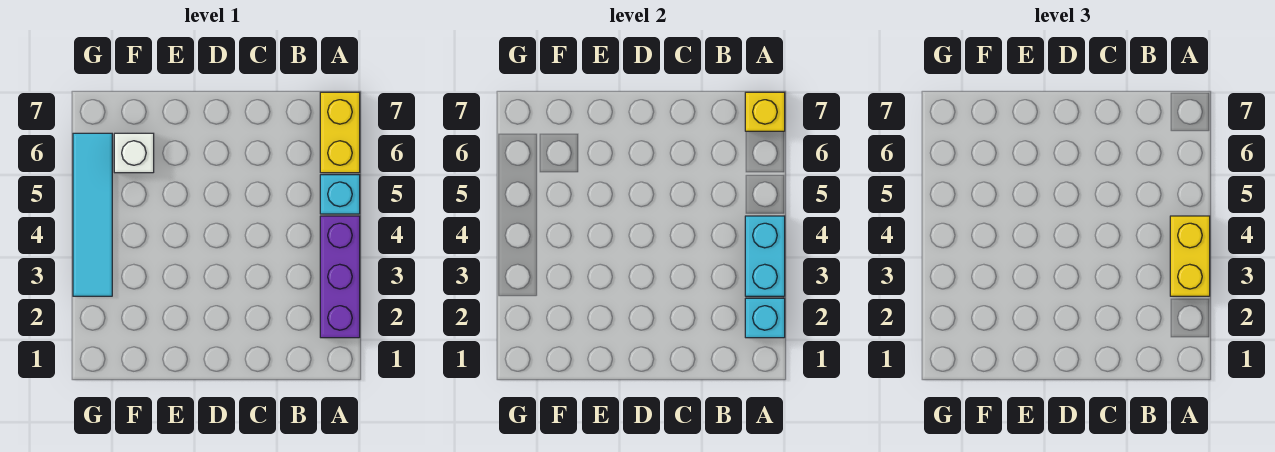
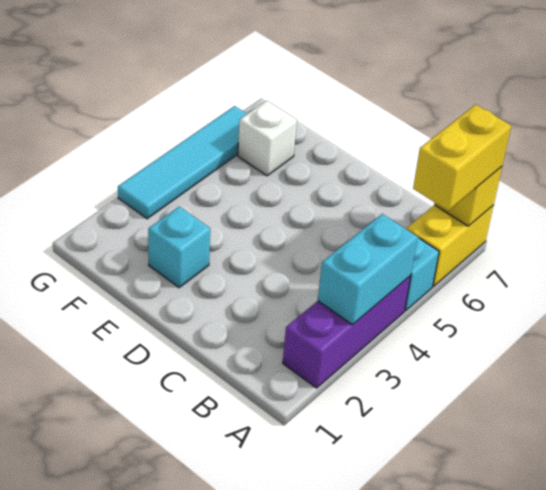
cyan brick A2 level 2 -> cyan brick E2 level 1
yellow brick A3:A4 level 3 -> yellow brick A6:A7 level 3

